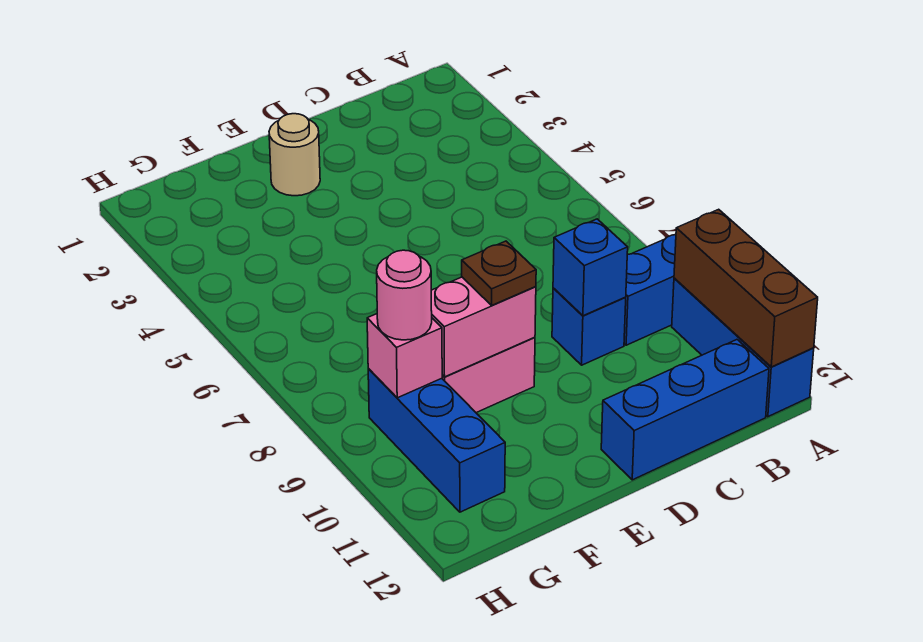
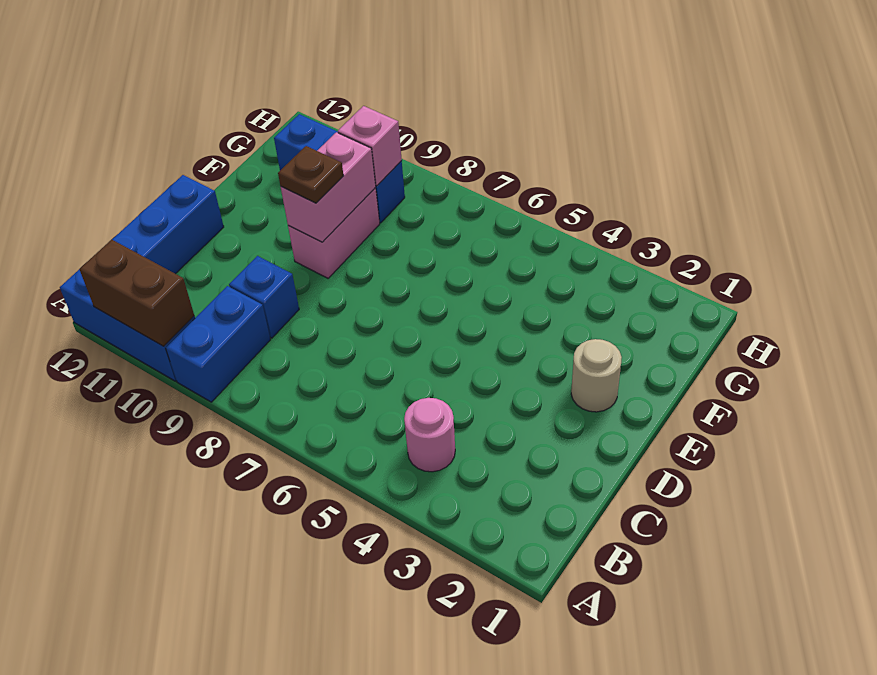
brown brick A10:A12 level 2 -> brown brick A10:A11 level 2
blue brick C9 level 2 -> none
pink round brick G9 level 3 -> pink round brick B4 level 1

